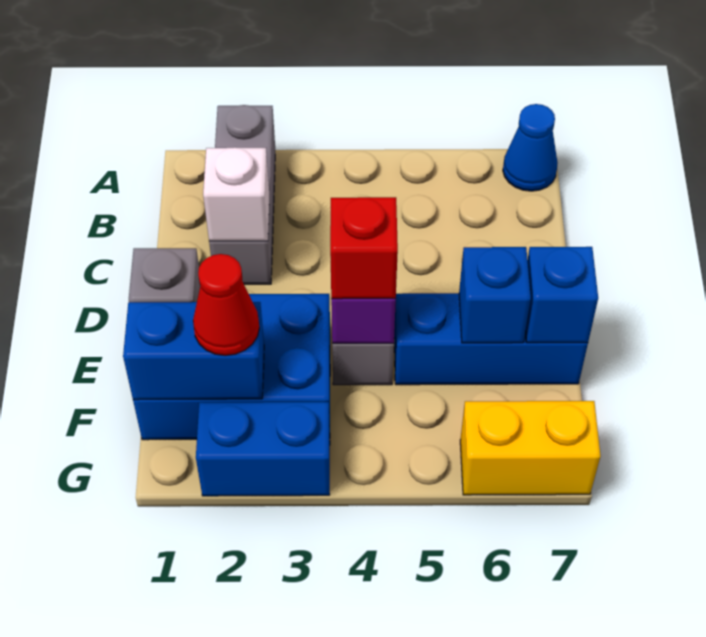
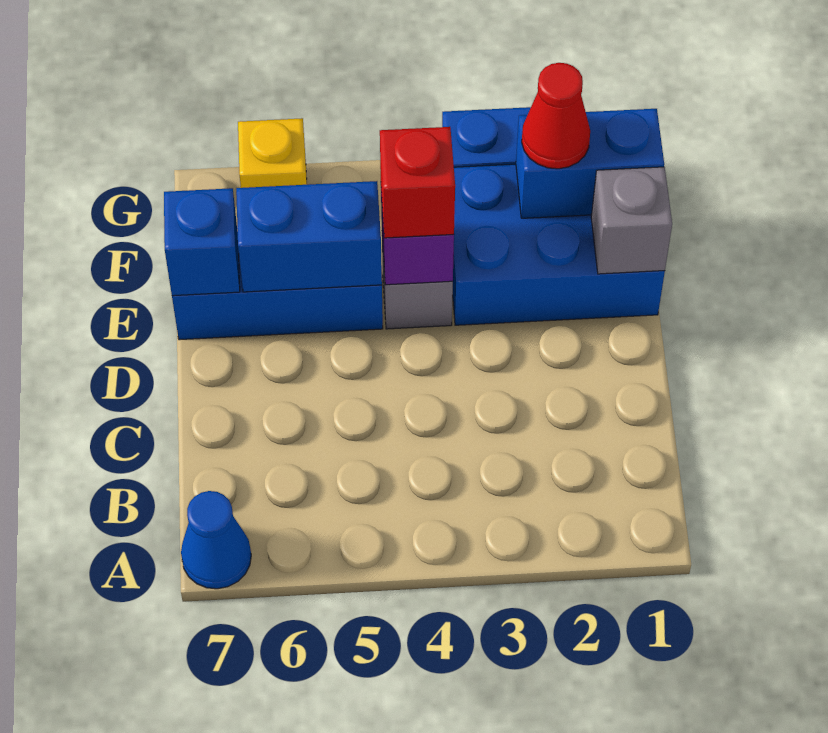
grey brick A2:C2 level 1 -> none
white brick C2 level 2 -> none
blue brick E6 level 2 -> blue brick E5:E6 level 2
yellow brick G6:G7 level 1 -> yellow brick G6 level 1

